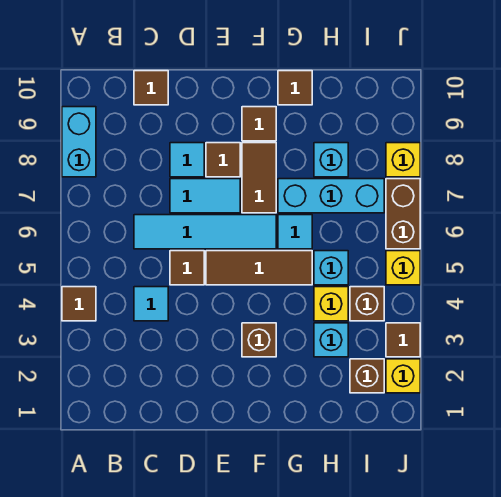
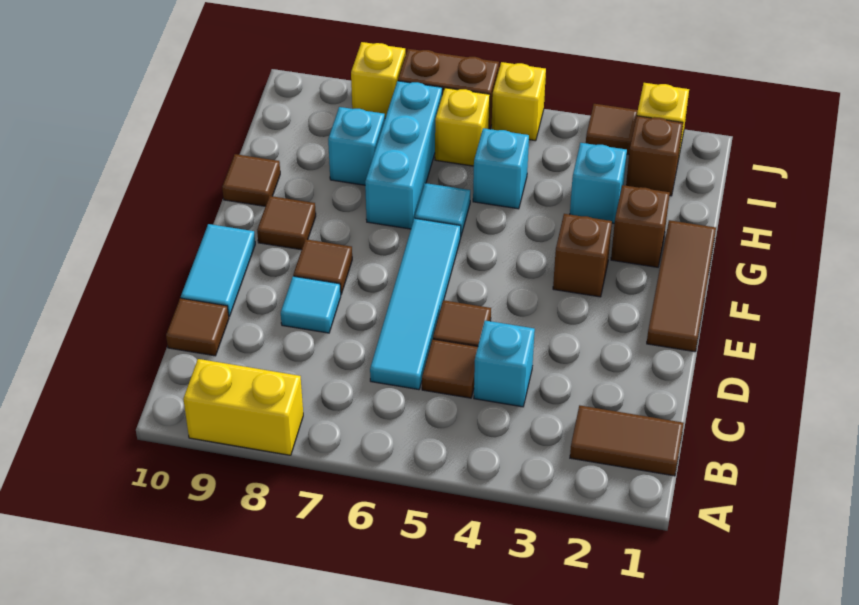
brown tile A4 level 1 -> brown tile C5 level 1
cyan brick A8:A9 level 1 -> yellow brick A8:A9 level 1
cyan tile C4 level 1 -> cyan brick C4 level 1
cyan tile D7:E7 level 1 -> cyan tile D10:E10 level 1
brown tile E5:G5 level 1 -> brown tile E1:G1 level 1
brown tile F7:F8 level 1 -> brown tile B1:B2 level 1
yellow brick H4 level 1 -> yellow brick I6 level 1
brown brick I4 level 1 -> brown brick G2 level 1

